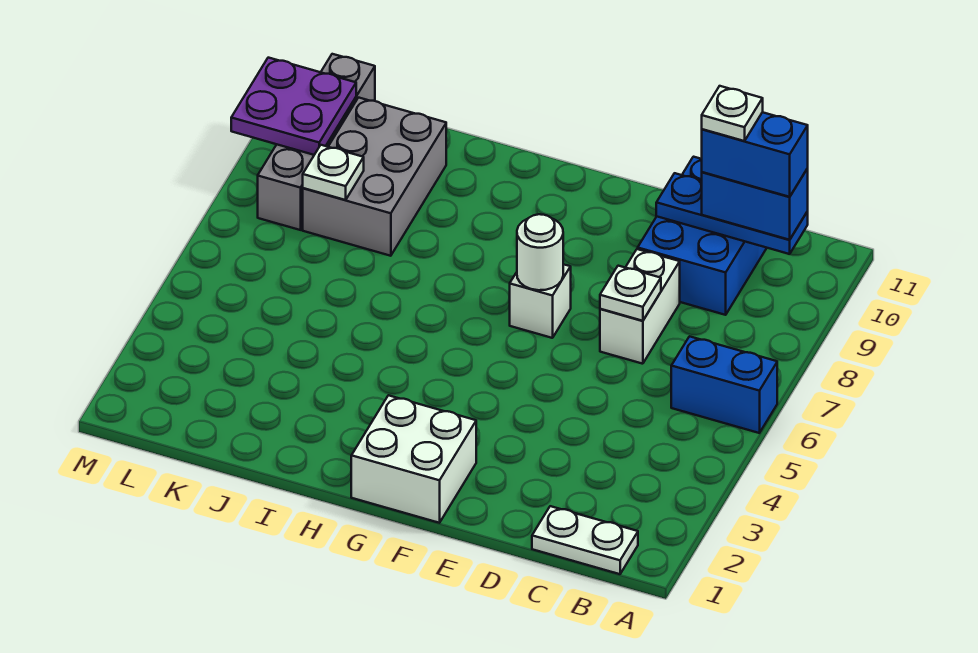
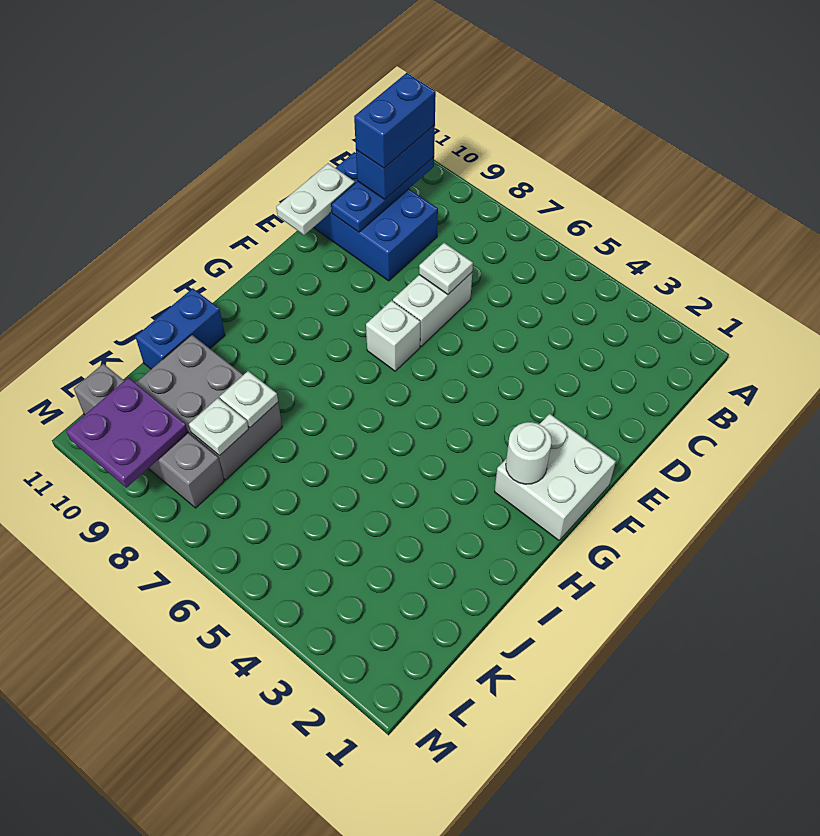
blue brick A6:B6 level 1 -> blue brick I11:J11 level 1
white plate B1:C1 level 1 -> white plate D11:E11 level 2
white plate C10 level 5 -> white plate J8 level 2
white brick D7:D8 level 1 -> white brick D7:E7 level 1
white round brick F7 level 2 -> white round brick G2 level 2

